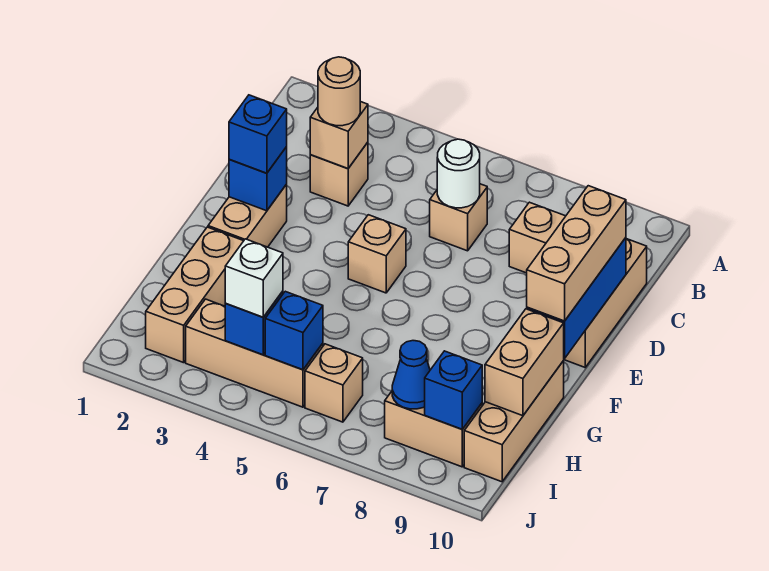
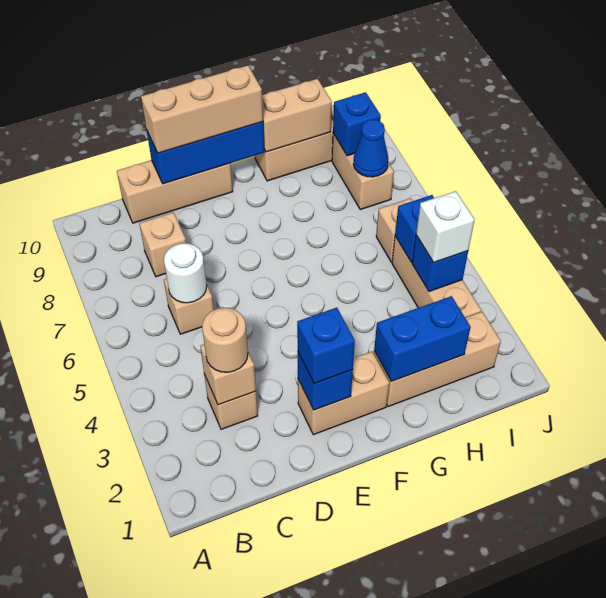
tan brick E5 level 1 -> none
none -> blue brick G2:H2 level 2

